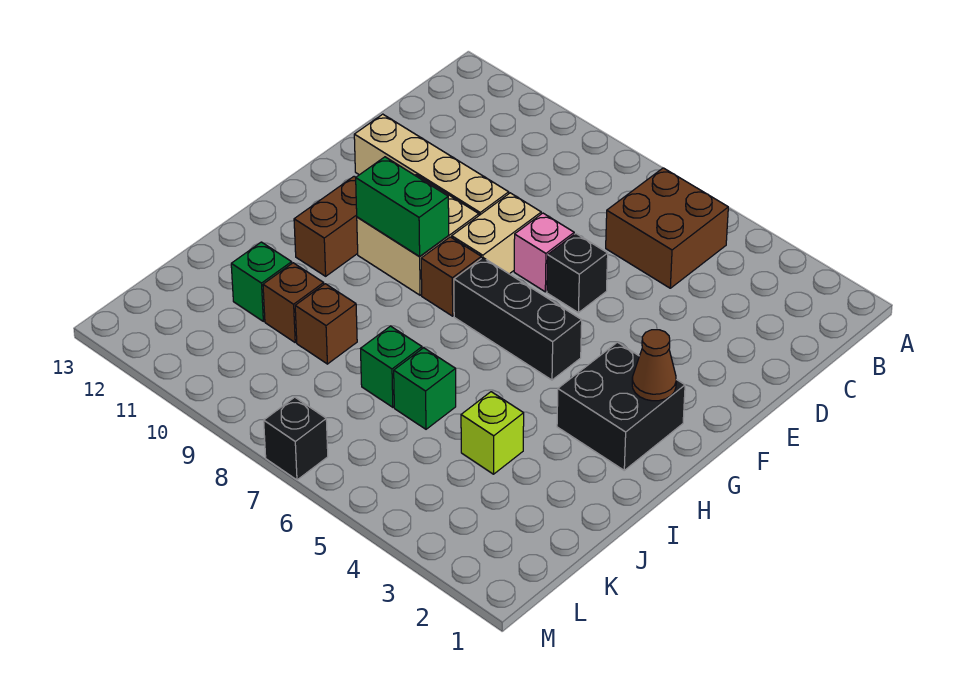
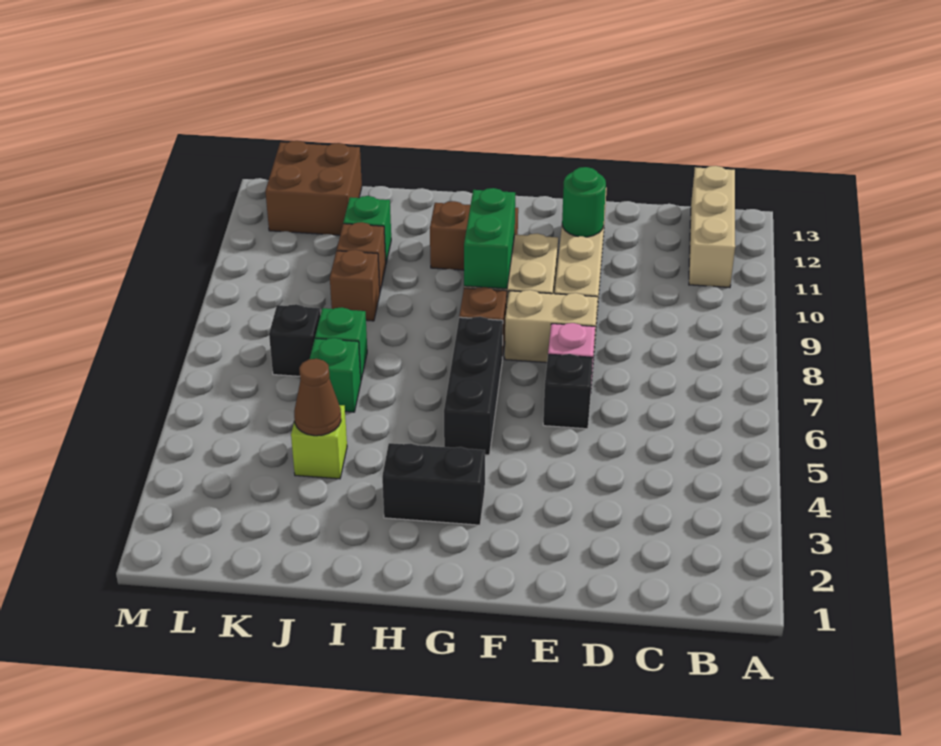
brown brick B5:C6 level 1 -> brown brick K12:L13 level 1
none -> tan brick B11:B13 level 1
none -> green round brick E11 level 2
black brick G2:H3 level 1 -> black brick G3:H3 level 1
brown cone G2 level 2 -> brown cone J4 level 2
black brick M7 level 1 -> black brick K7 level 1

